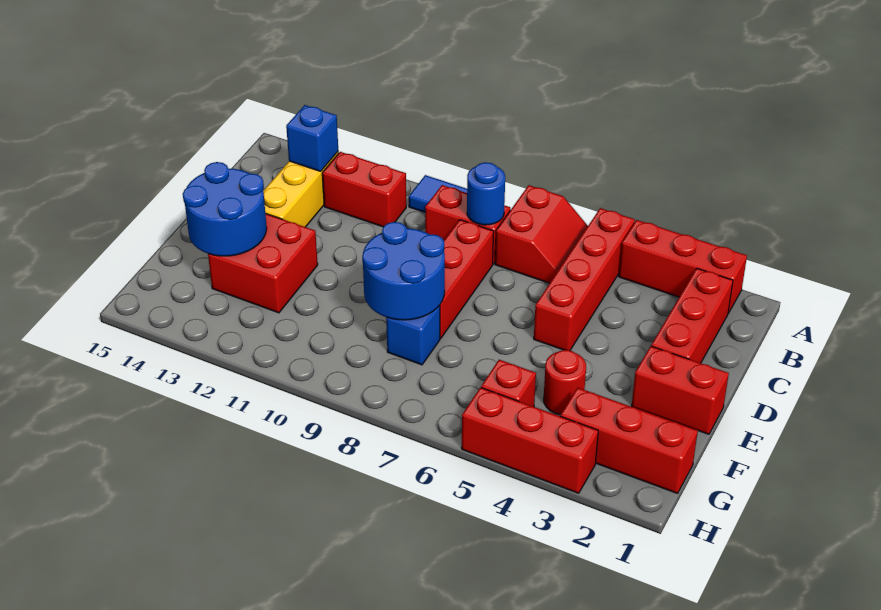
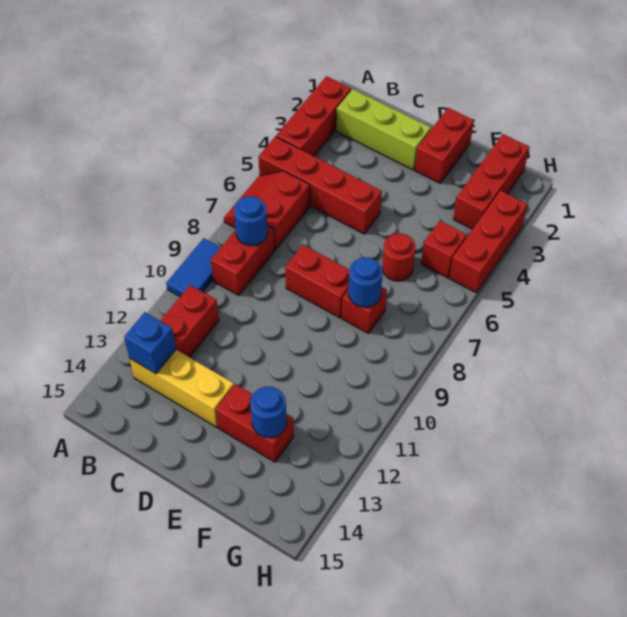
red slope A6:B7 level 1 top 7 -> red slope A6:B7 level 1 top B
red brick B2:D2 level 1 -> lime brick B2:D2 level 1
red brick C8:E8 level 1 -> red brick D8:E8 level 1
blue round brick E8:F9 level 2 -> blue round brick F8 level 2
red brick E12:F13 level 1 -> red brick E13:F13 level 1
blue round brick E13:F14 level 2 -> blue round brick F13 level 2
red round brick F4 level 1 -> red round brick F6 level 1
blue brick F8 level 1 -> red brick F8 level 1

